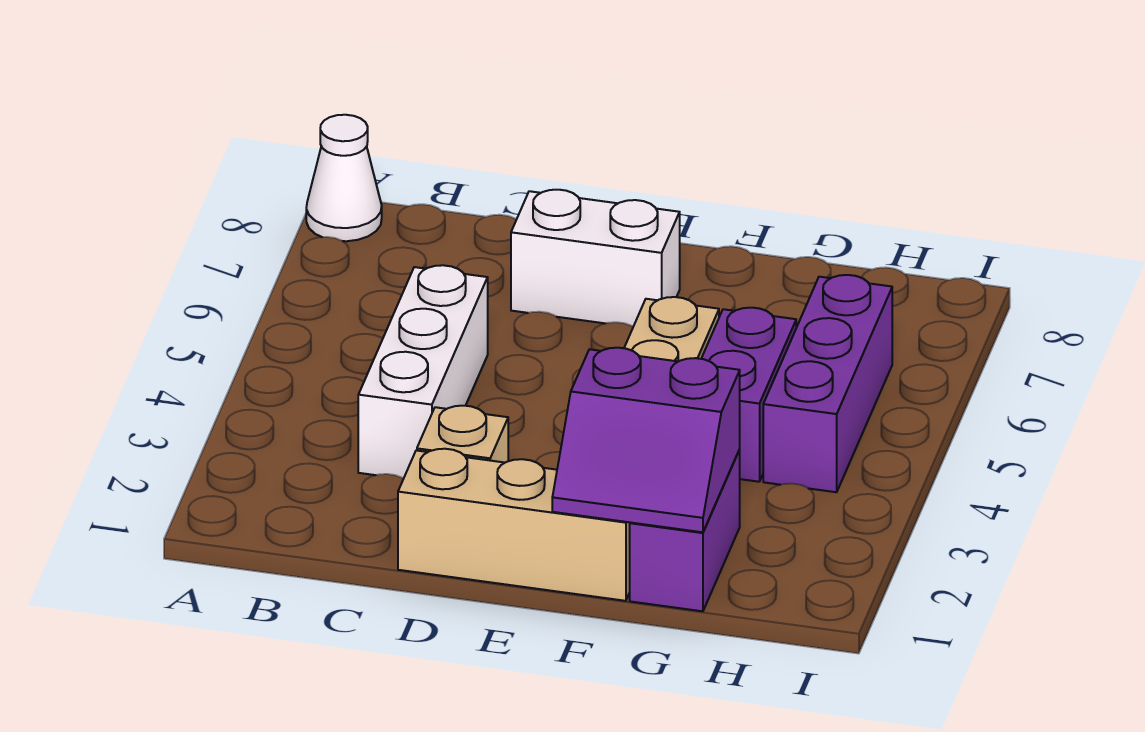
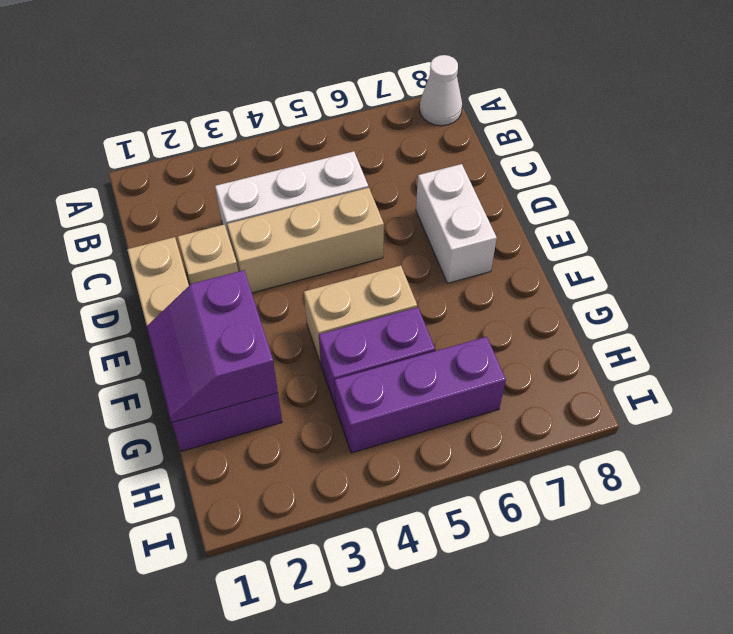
none -> tan brick D3:D5 level 1

